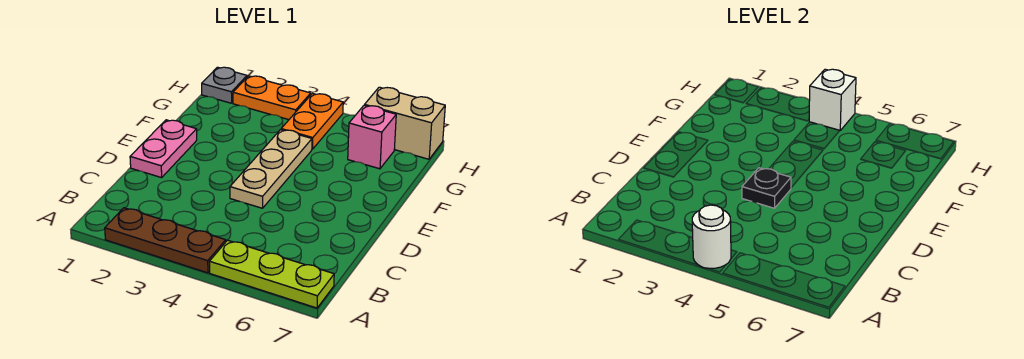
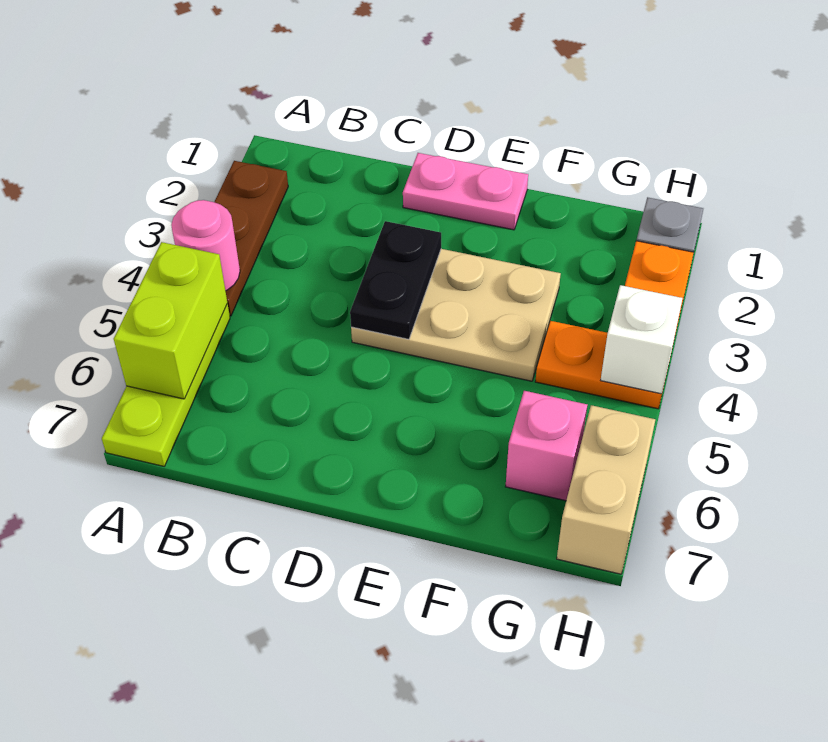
white round brick A4 level 2 -> pink round brick A4 level 2
none -> lime brick A5:A6 level 2
tan plate D4:F4 level 1 -> tan plate D3:F4 level 1
black plate D4 level 2 -> black plate D3:D4 level 2

